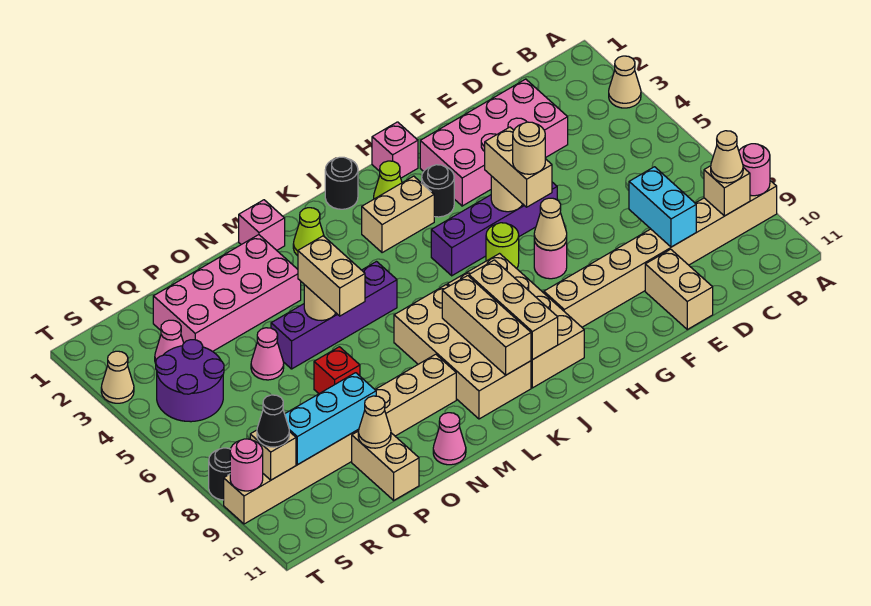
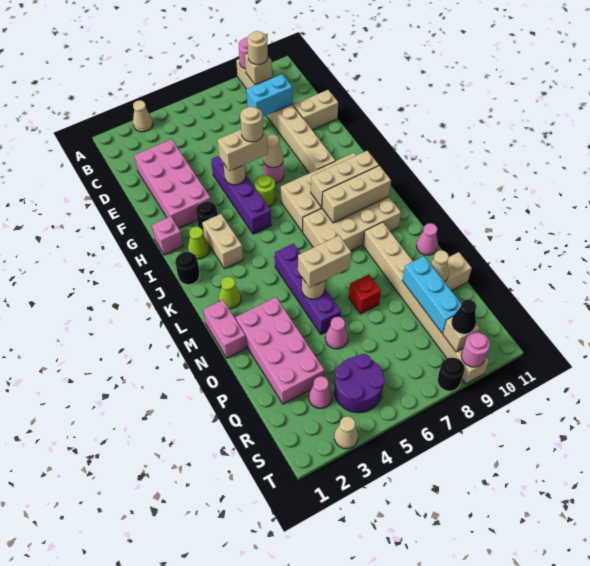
tan cone B9 level 3 -> tan round brick B9 level 3
pink brick M1 level 1 -> pink brick M1:N1 level 1

